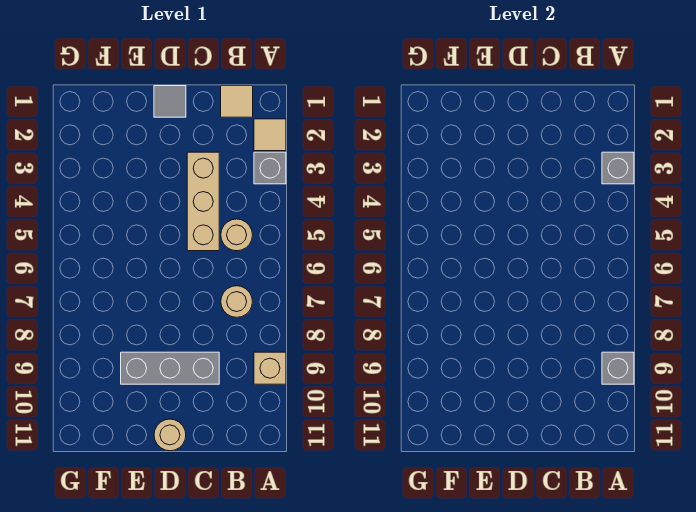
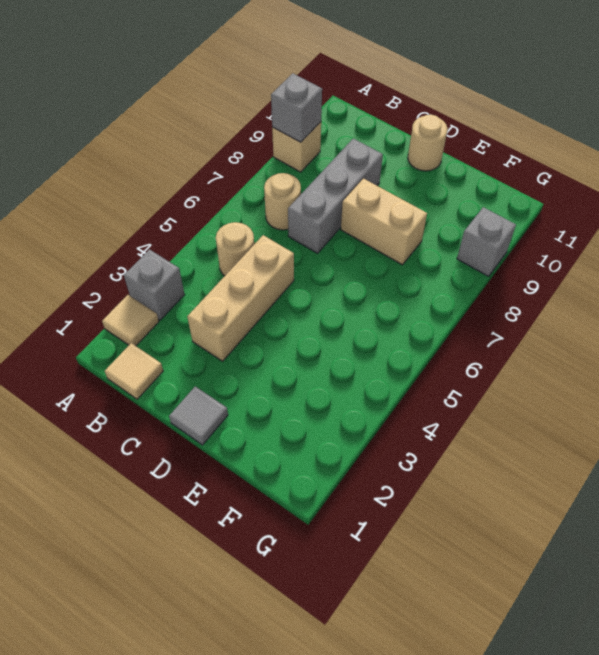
grey brick A3 level 2 -> grey brick G9 level 1
grey brick C9:E9 level 1 -> grey brick C7:C9 level 1
none -> tan brick D8:E8 level 1

